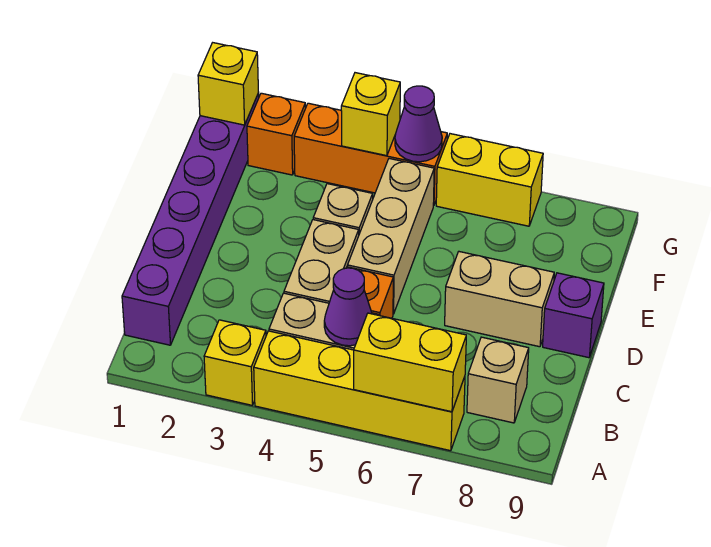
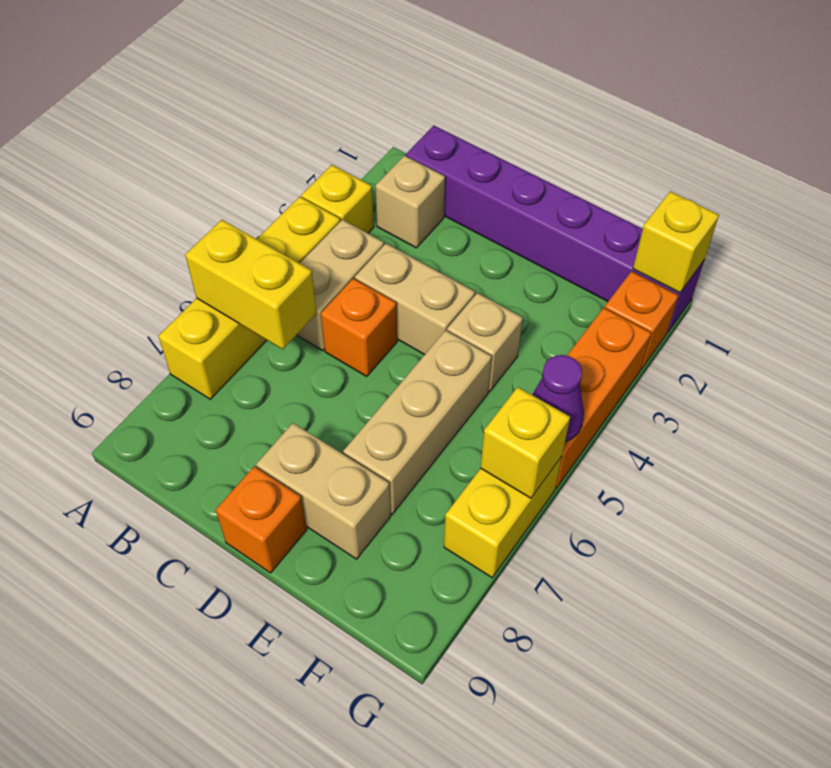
yellow brick A6:A7 level 2 -> yellow brick A6:B6 level 2
purple cone B5 level 2 -> none
tan brick B8 level 1 -> tan brick B2 level 1
tan brick D5:F5 level 1 -> tan brick E5:E7 level 1
tan brick D7:D8 level 1 -> tan brick D8:E8 level 1
purple brick D9 level 1 -> orange brick D9 level 1
yellow brick G4 level 2 -> yellow brick G6 level 2

